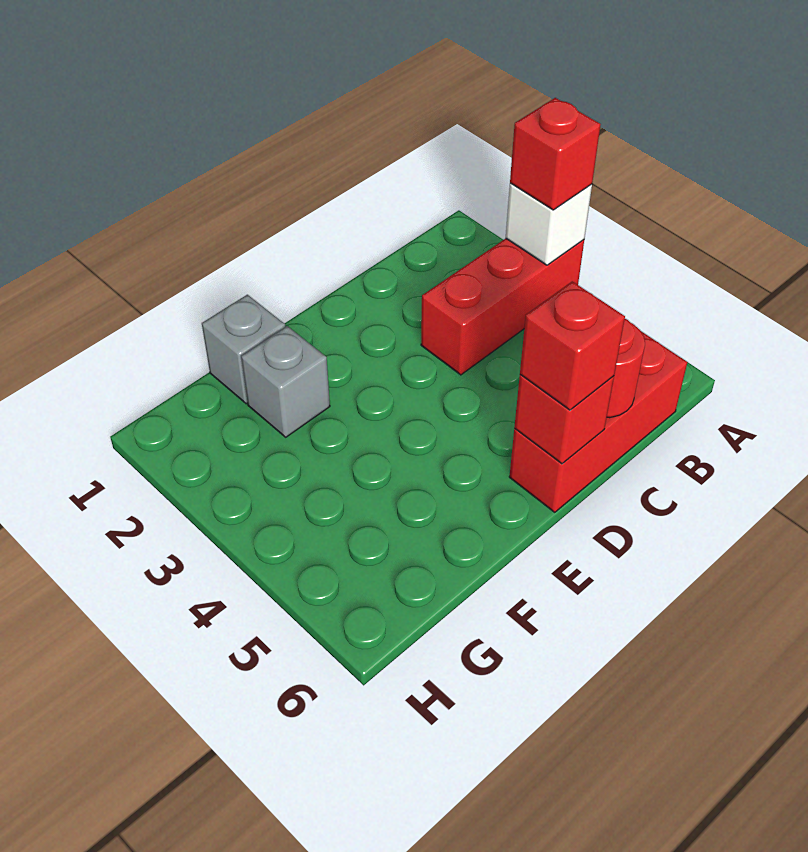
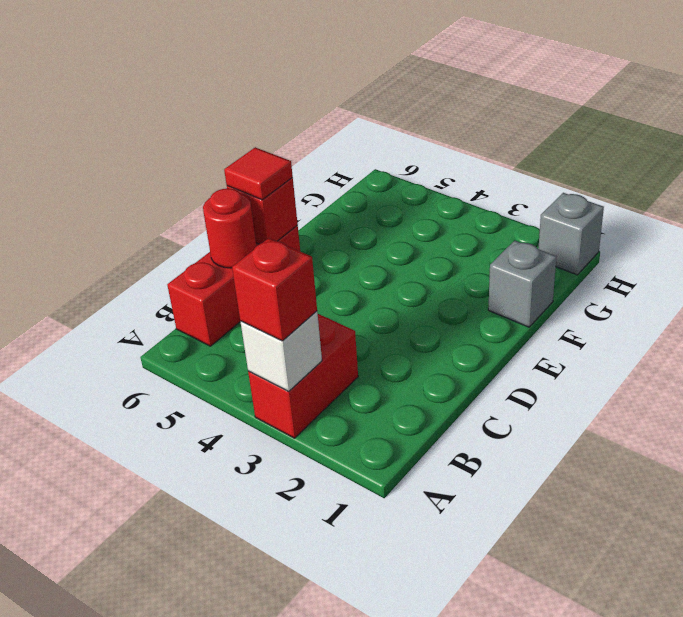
red brick A3:C3 level 1 -> red brick A3:B3 level 1
red brick D6 level 3 -> red tile D6 level 3
grey brick F2 level 1 -> grey brick H1 level 1

